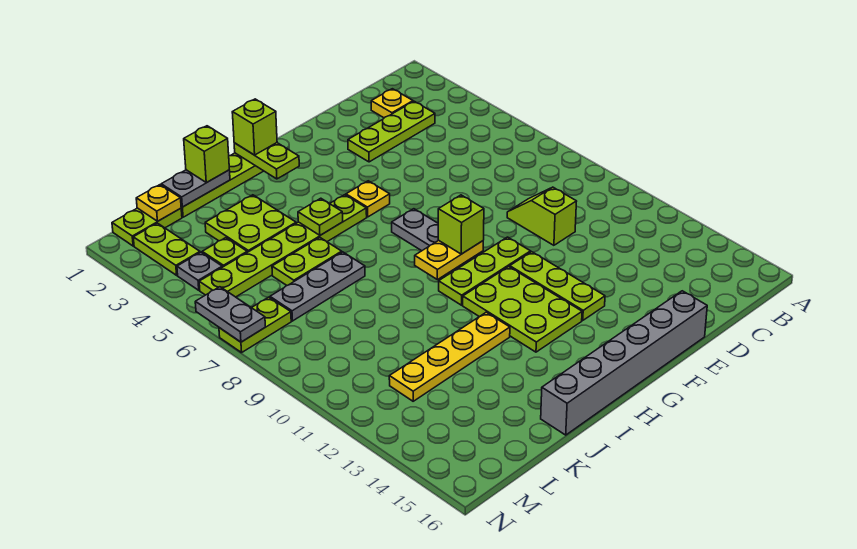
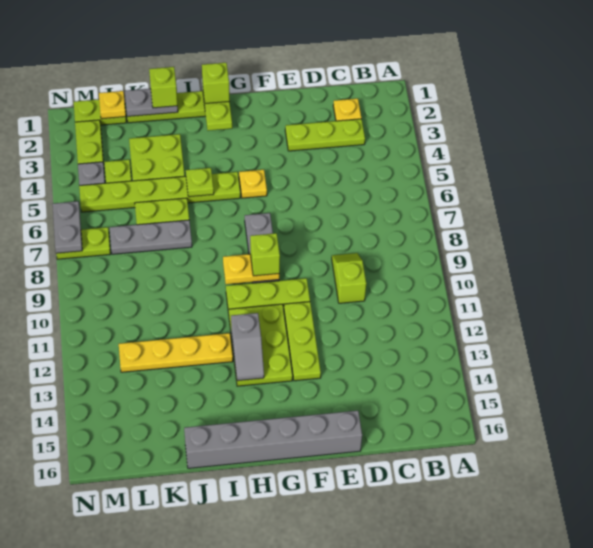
none -> grey slope H12:H13 level 2 top 12

